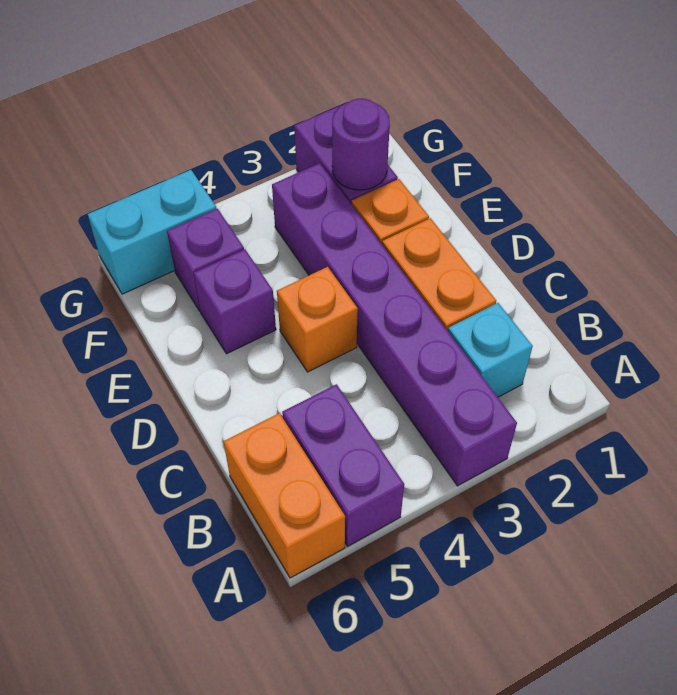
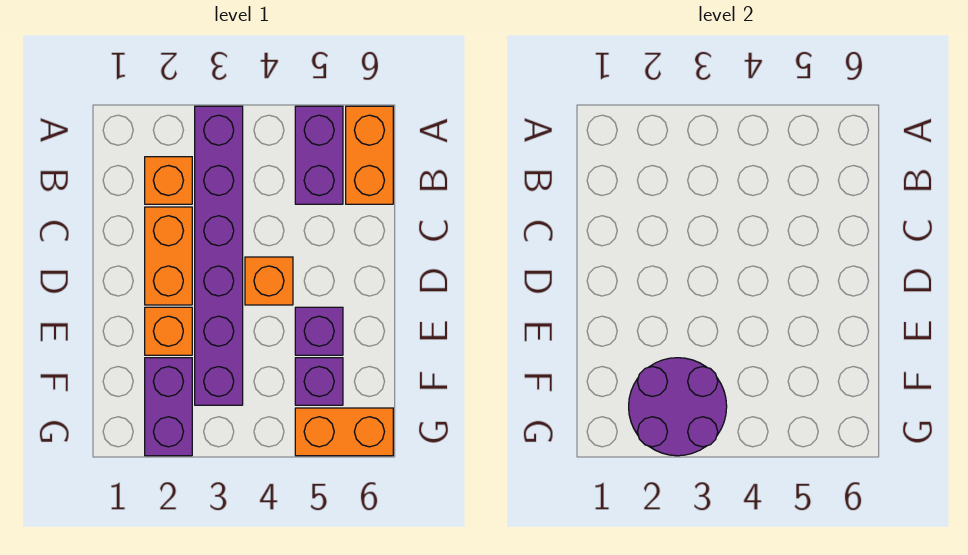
cyan brick B2 level 1 -> orange brick B2 level 1
purple round brick F2 level 2 -> purple round brick F2:G3 level 2
cyan brick G5:G6 level 1 -> orange brick G5:G6 level 1

